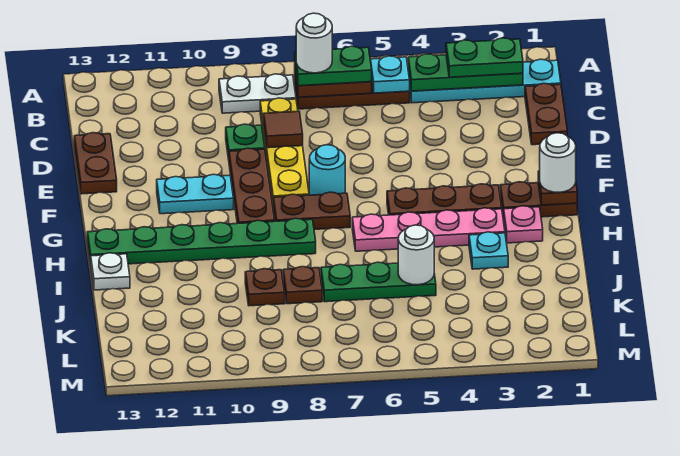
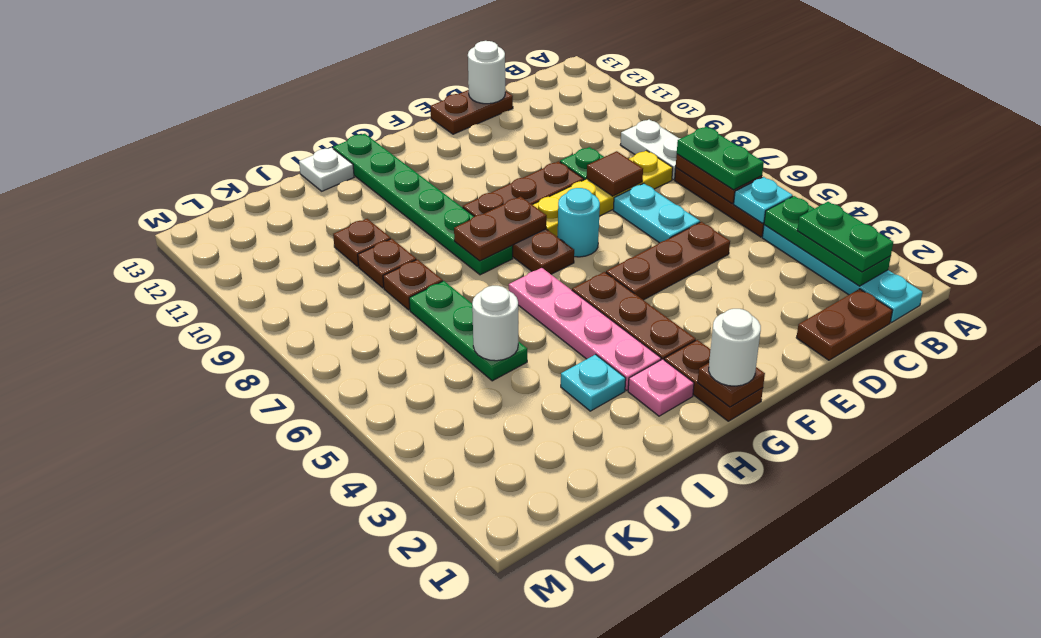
white round brick B7 level 4 -> white round brick D13 level 2
none -> brown plate D5:F5 level 1
cyan plate F10:F11 level 1 -> cyan plate D6:D7 level 1
none -> brown plate G8:H8 level 2
none -> brown plate J10 level 1

